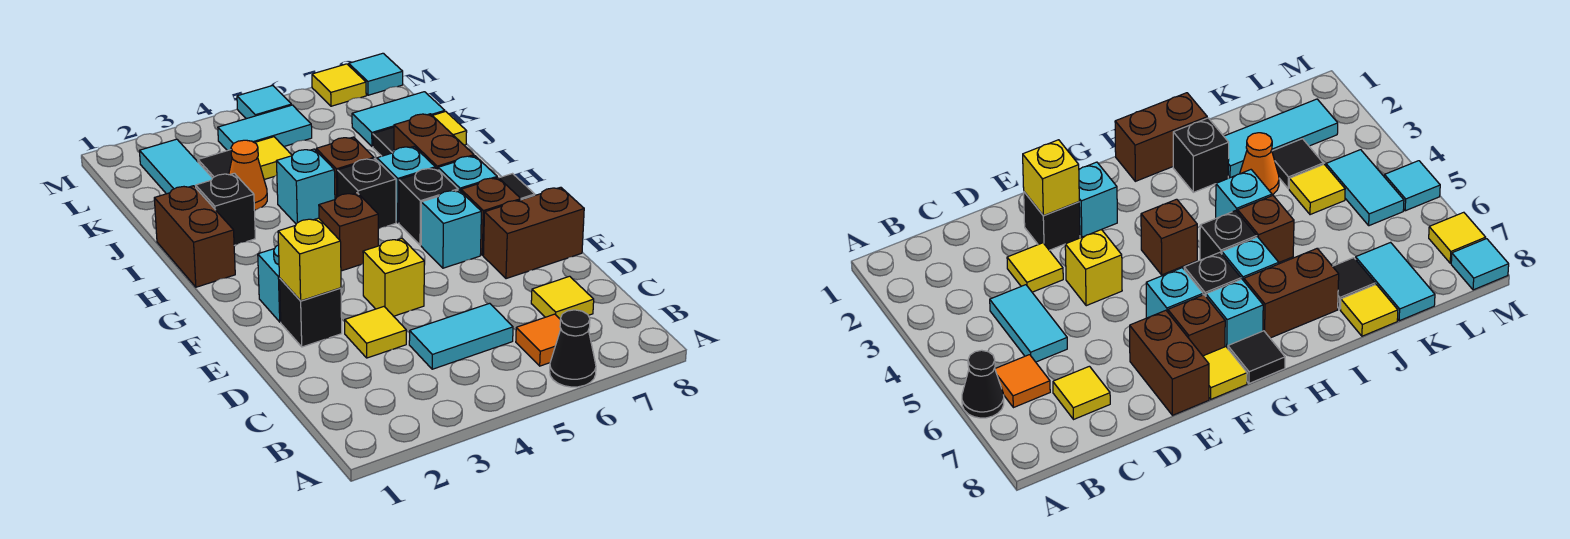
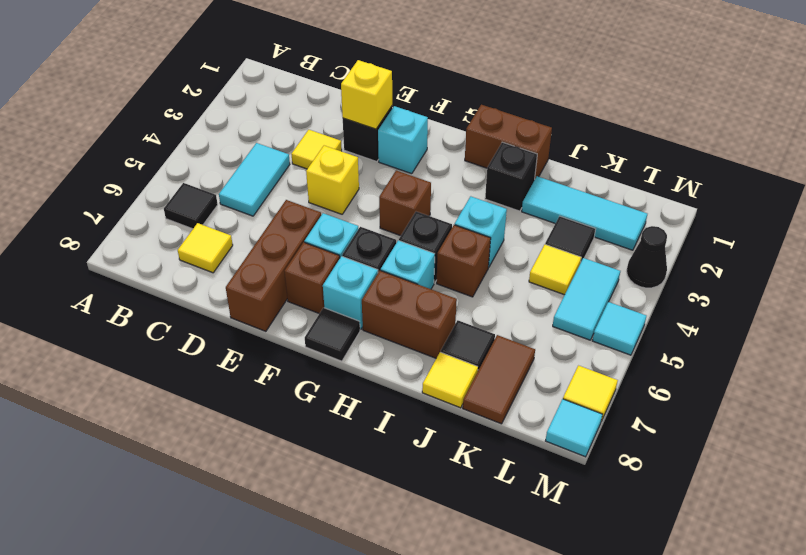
black cone A6 level 1 -> black cone M3 level 1
orange tile B6 level 1 -> black tile B6 level 1
brown brick E7:E8 level 1 -> brown brick E6:E8 level 1
yellow tile F8 level 1 -> none
orange cone J3 level 1 -> none
cyan tile K7:K8 level 1 -> brown tile K7:K8 level 1

